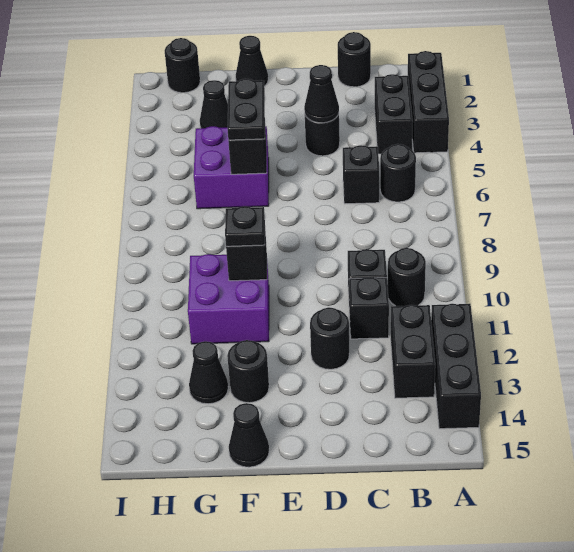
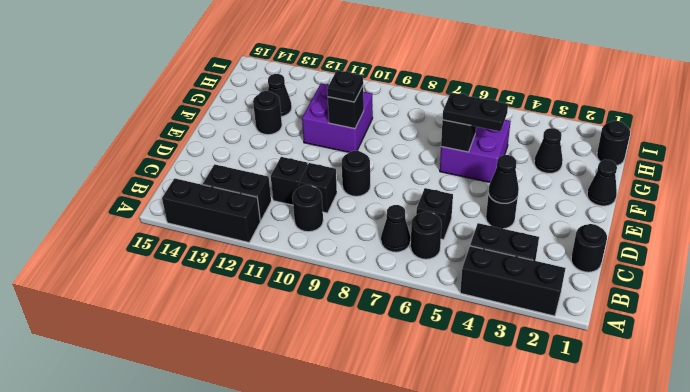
black round brick D12 level 1 -> black round brick D9 level 1
black cone F15 level 1 -> black cone B7 level 1

